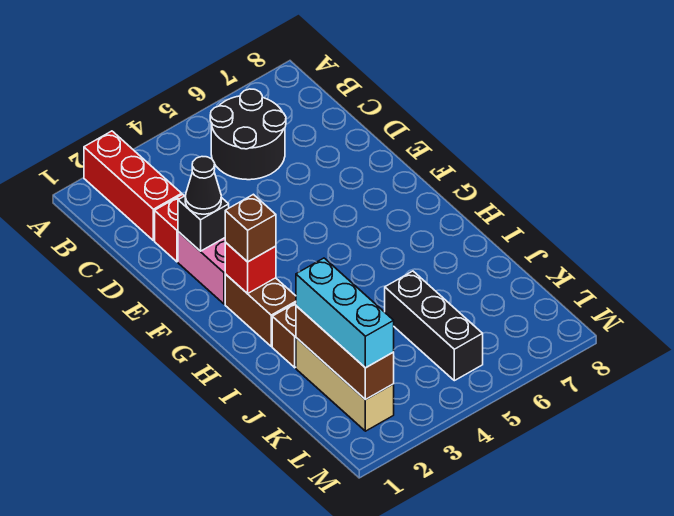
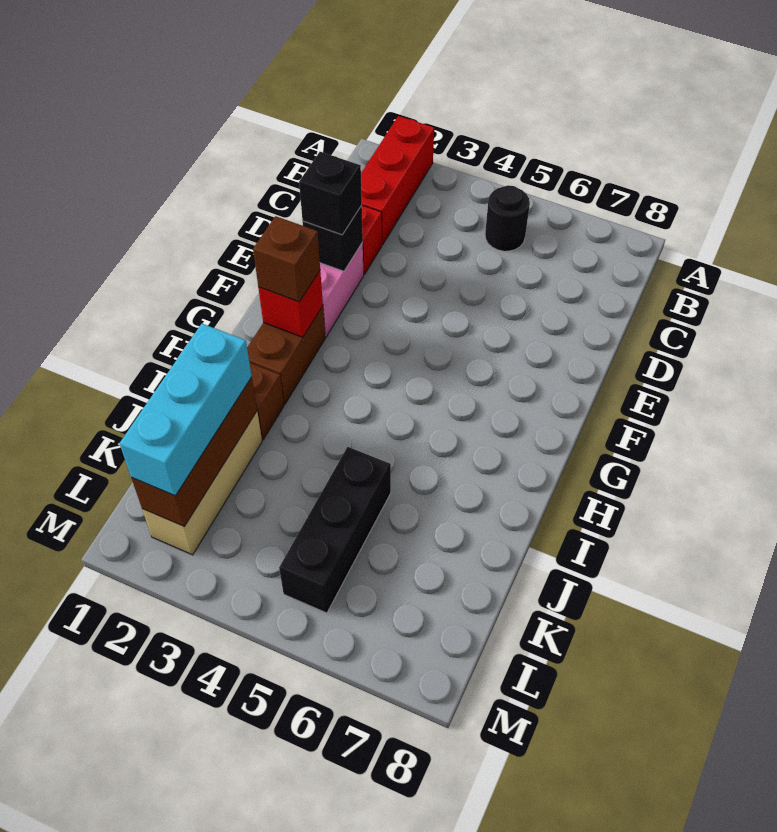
black round brick B5:C6 level 1 -> black round brick B5 level 1
black cone E2 level 3 -> black brick E2 level 3

